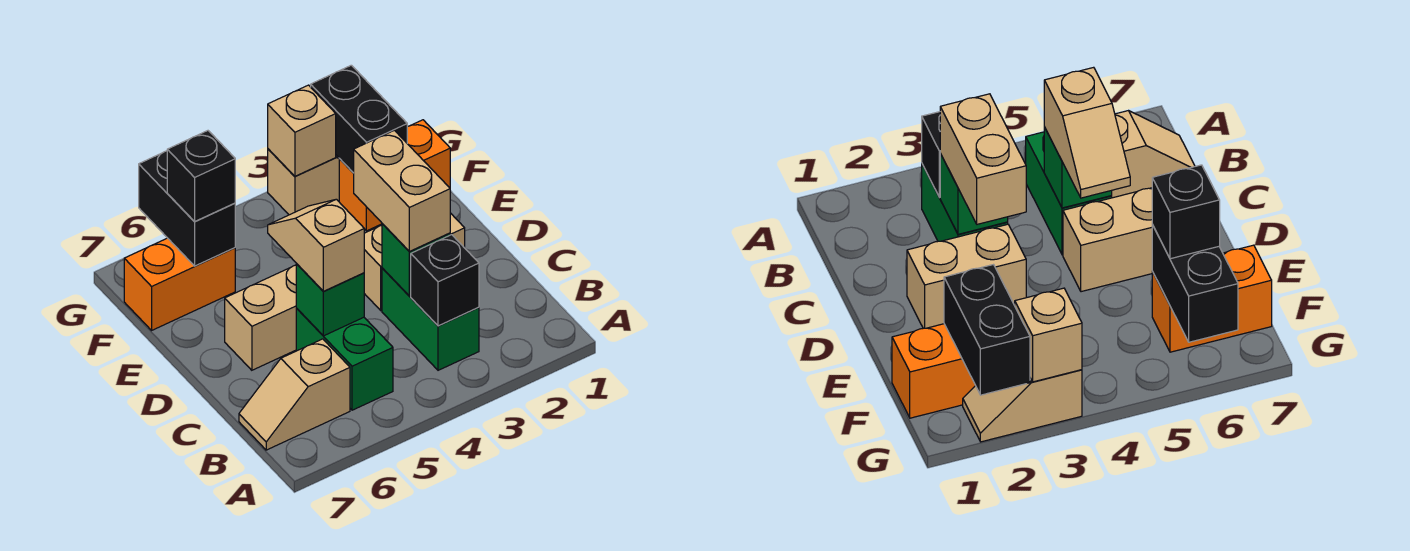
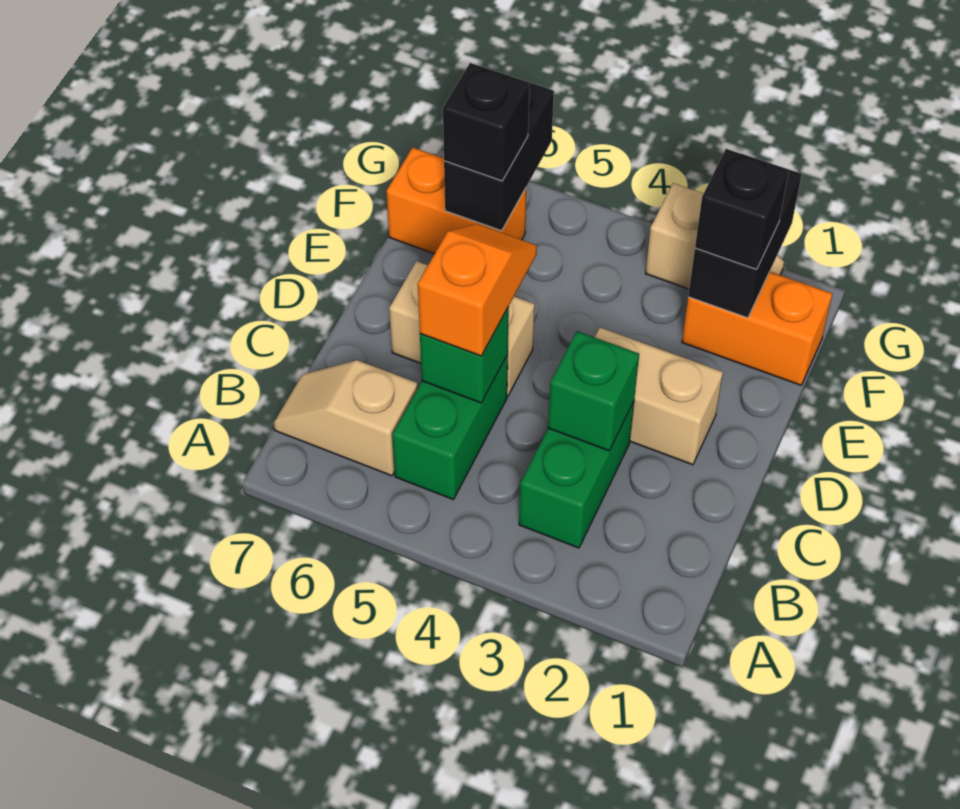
black brick B3 level 2 -> black brick F2 level 3
tan brick C3:D3 level 3 -> none
tan slope C5:D5 level 3 top C -> orange slope C5:D5 level 3 top C
tan brick G3 level 2 -> none

